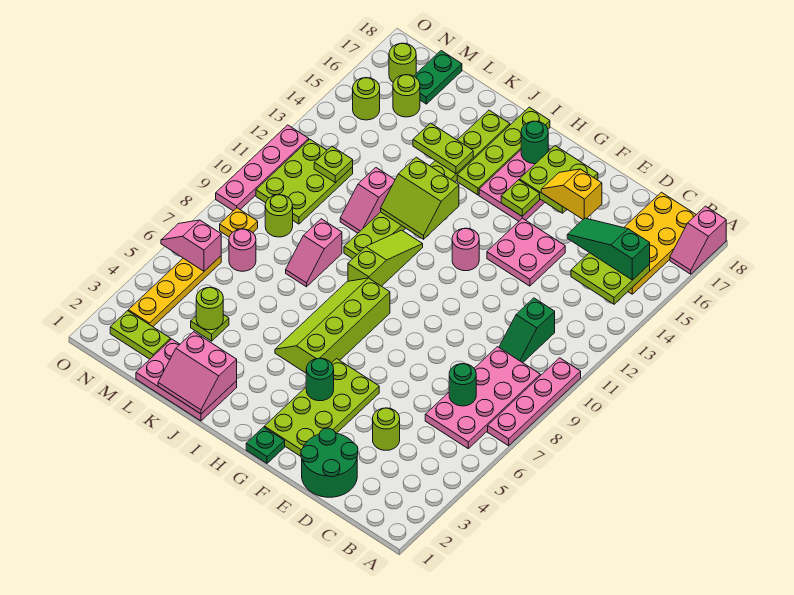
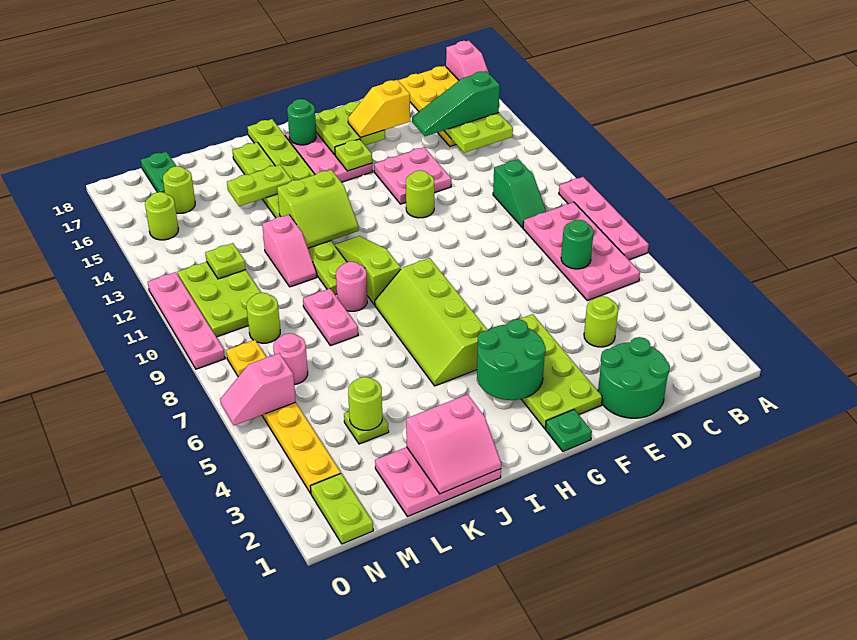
green round brick G4 level 2 -> green round brick G3:H4 level 2
pink round brick G12 level 1 -> pink round brick J9 level 1
pink slope K8:K9 level 1 top 9 -> pink plate K8:K9 level 1
lime plate M2:N2 level 1 -> lime plate N1:N2 level 1
lime round brick N17 level 1 -> lime round brick F12 level 1

